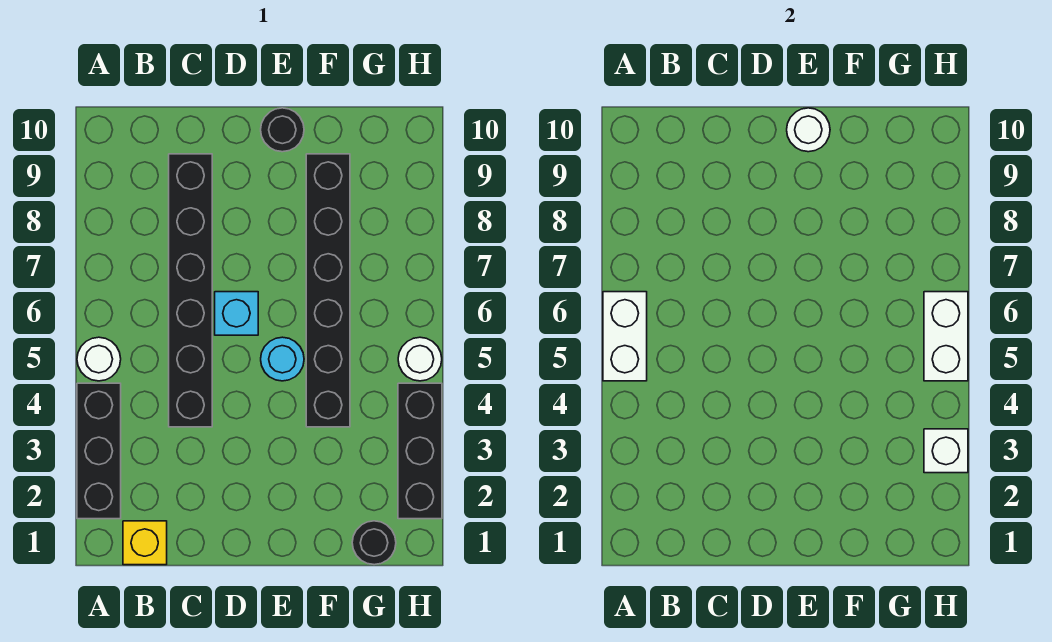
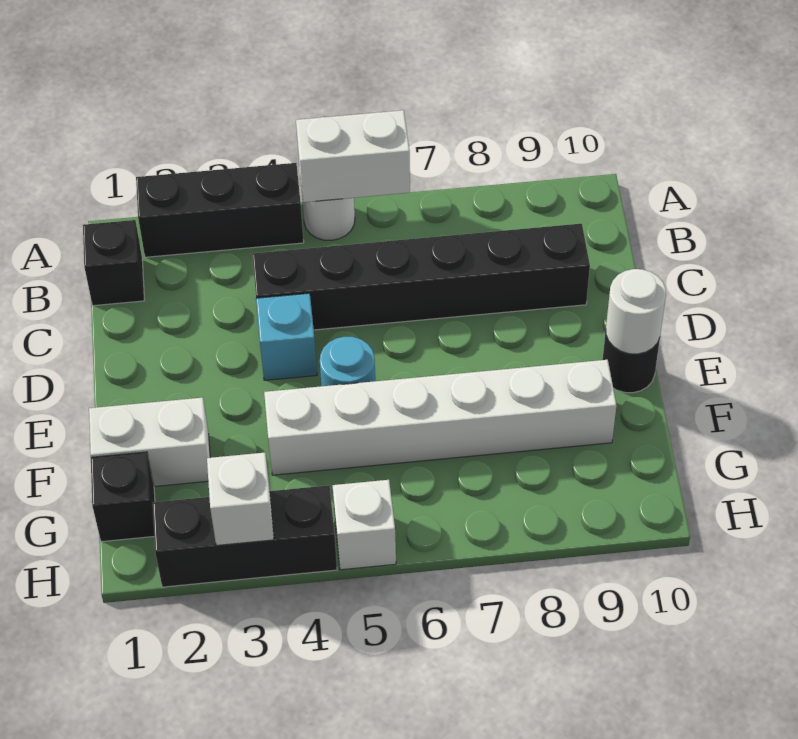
yellow brick B1 level 1 -> black brick B1 level 1
cyan brick D6 level 1 -> cyan brick D4 level 1
black brick F4:F9 level 1 -> white brick F4:F9 level 1
black round brick G1 level 1 -> black brick G1 level 1
white round brick H5 level 1 -> white brick H5 level 1
white brick H5:H6 level 2 -> white brick F1:F2 level 1

